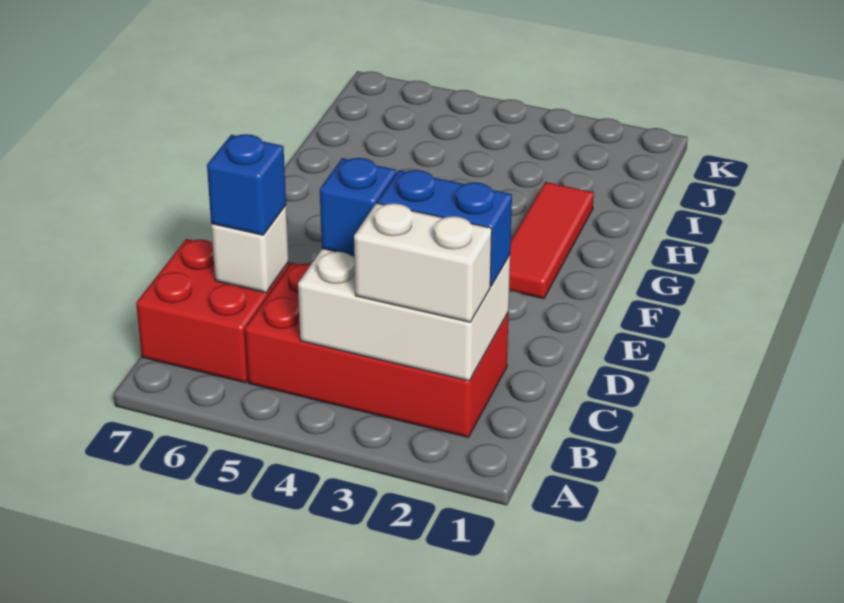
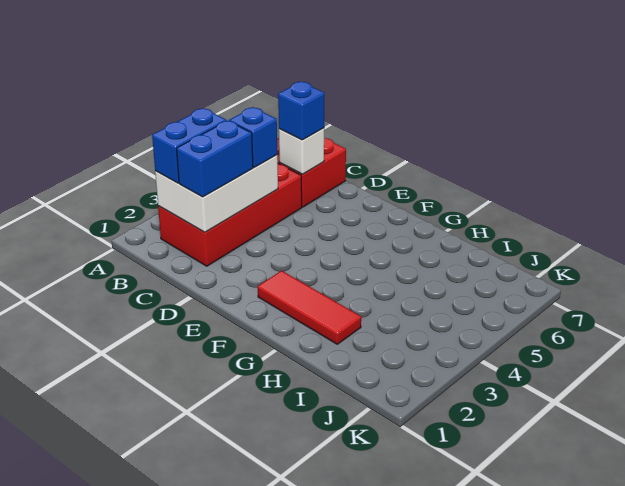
white brick B2:B3 level 3 -> blue brick B2:B3 level 3

